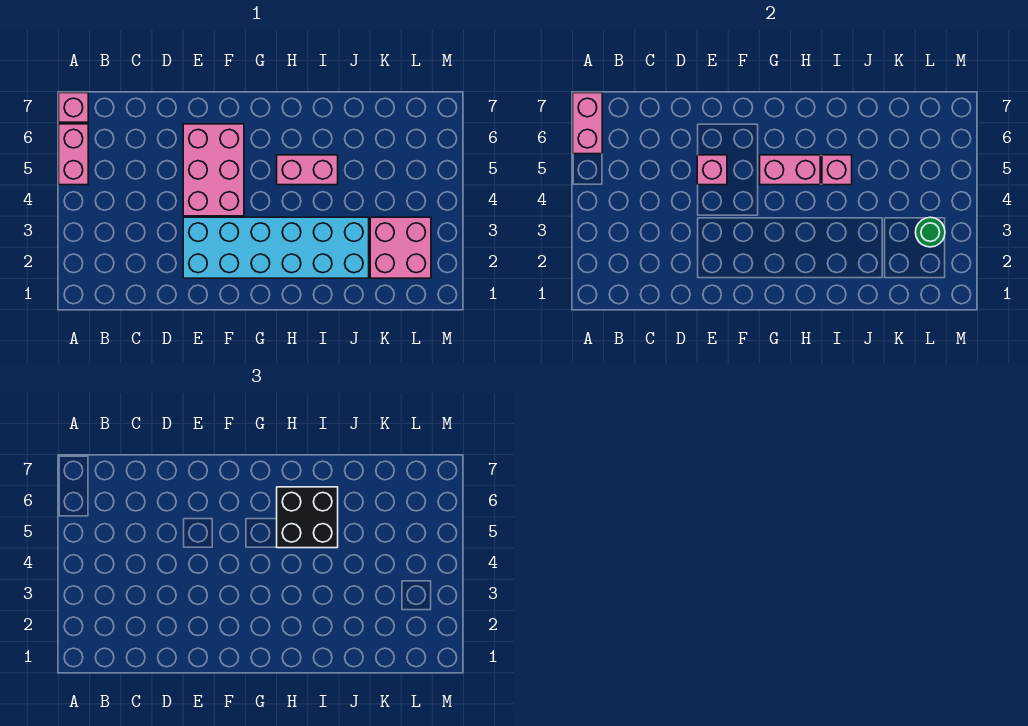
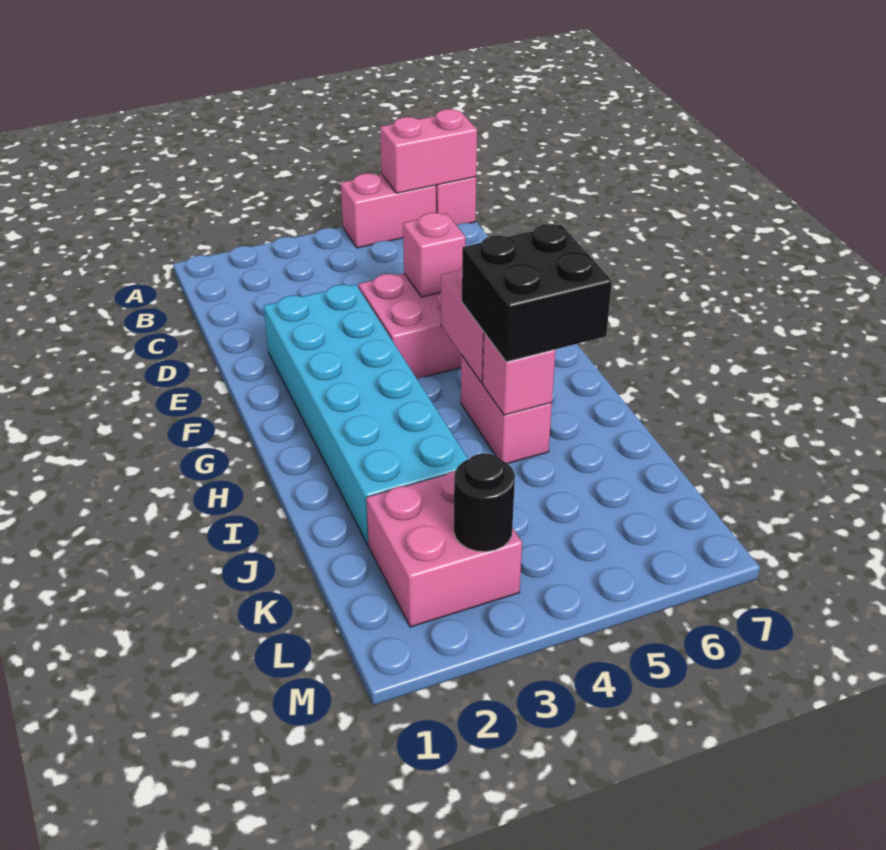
green round brick L3 level 2 -> black round brick L3 level 2

